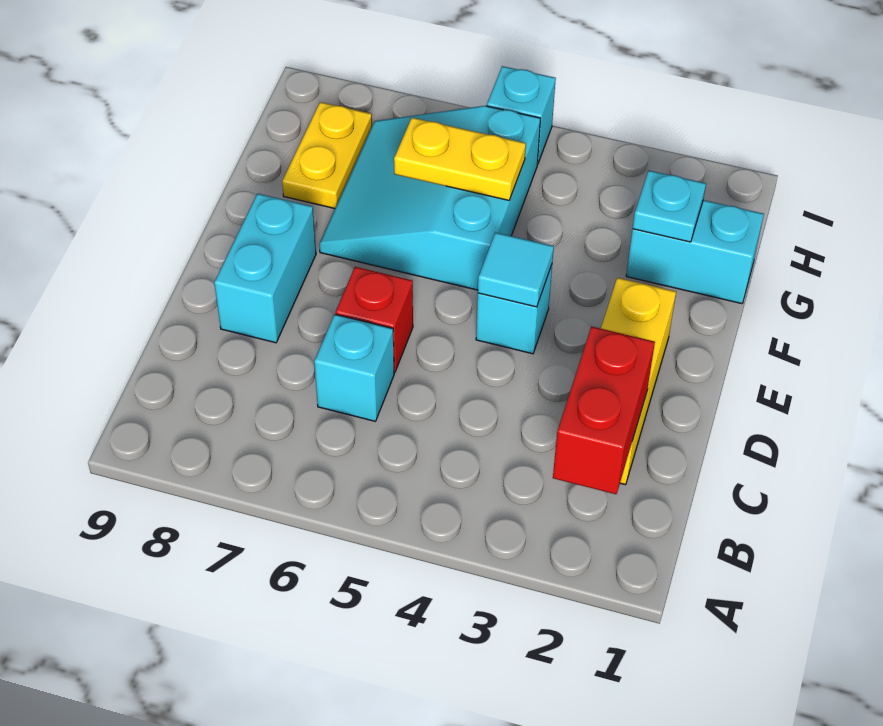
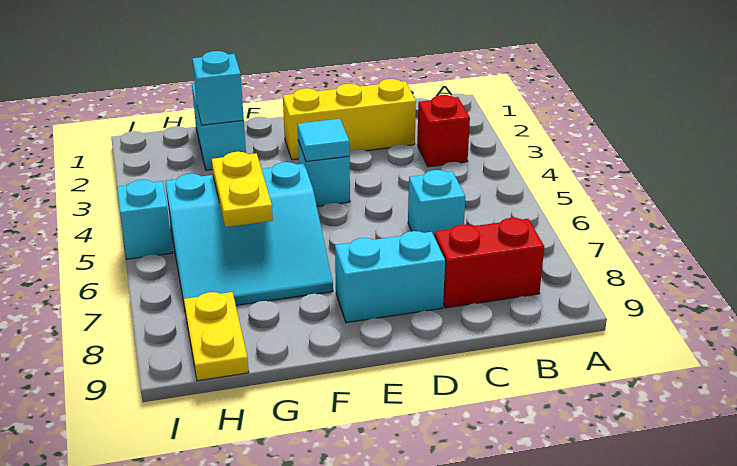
red brick B2:C2 level 2 -> red brick B8:C8 level 1
red brick D6 level 1 -> red brick B3 level 1
cyan plate G2 level 2 -> cyan brick G2 level 2
yellow plate G8:H8 level 1 -> yellow plate H8:H9 level 1

